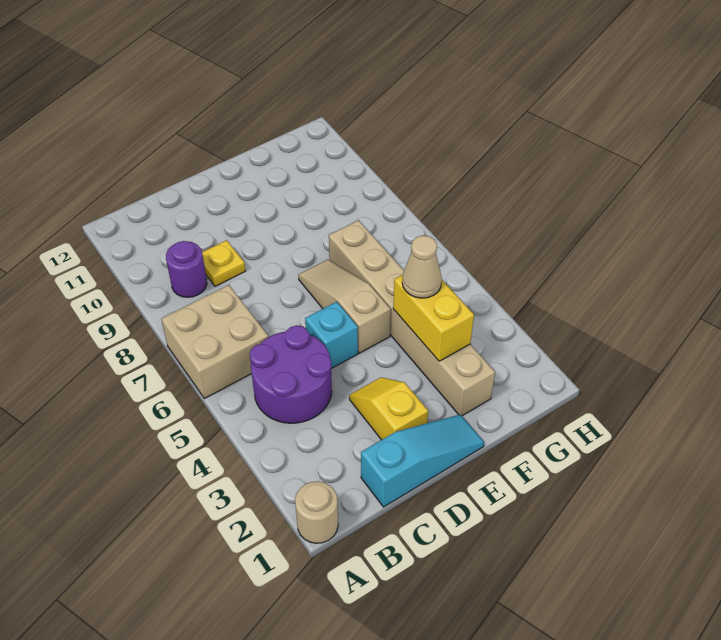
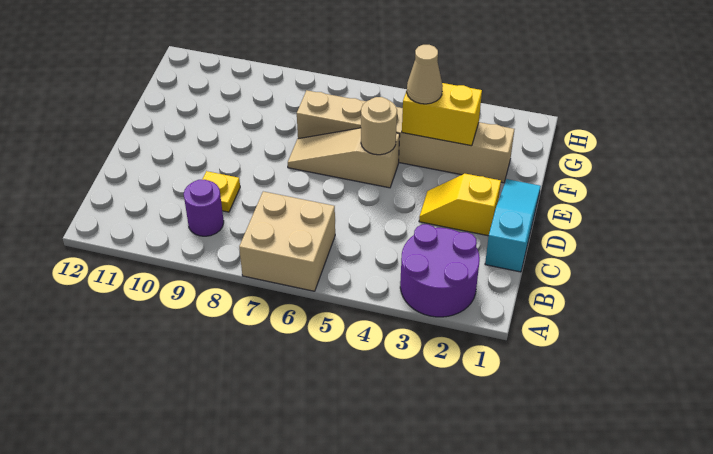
tan round brick A1 level 1 -> tan round brick E5 level 2
purple round brick B4:C5 level 1 -> purple round brick A2:B3 level 1
cyan brick D5 level 1 -> none

